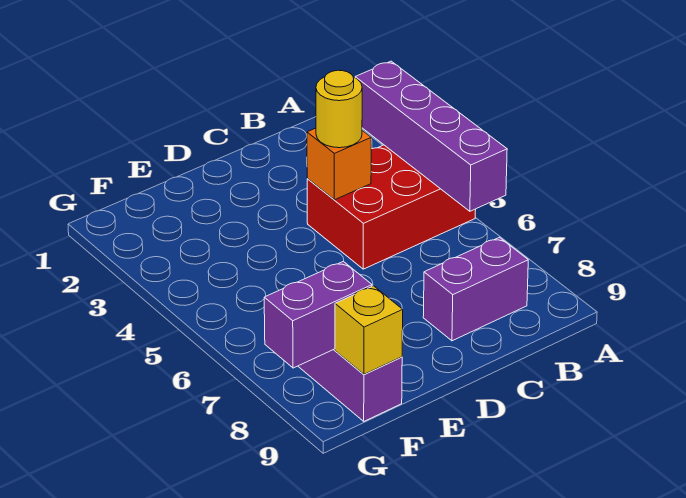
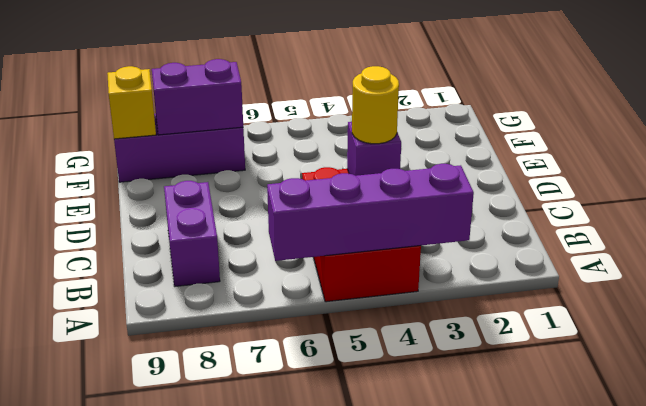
orange brick C4 level 2 -> purple brick C4 level 2
purple brick F8:G8 level 2 -> purple brick F7:F8 level 2

